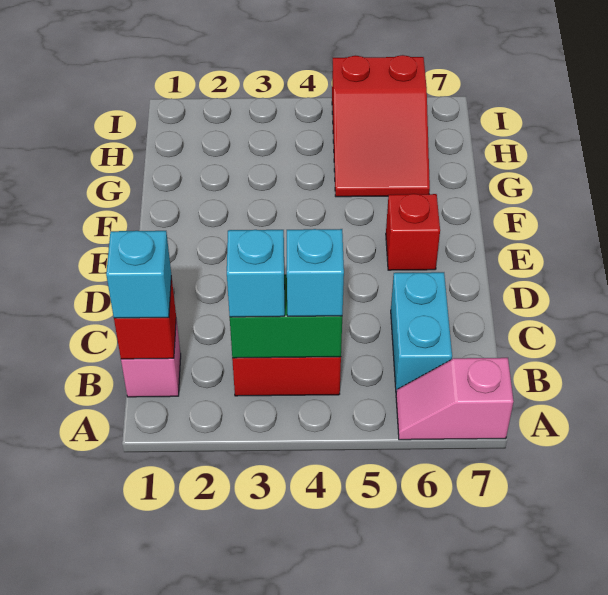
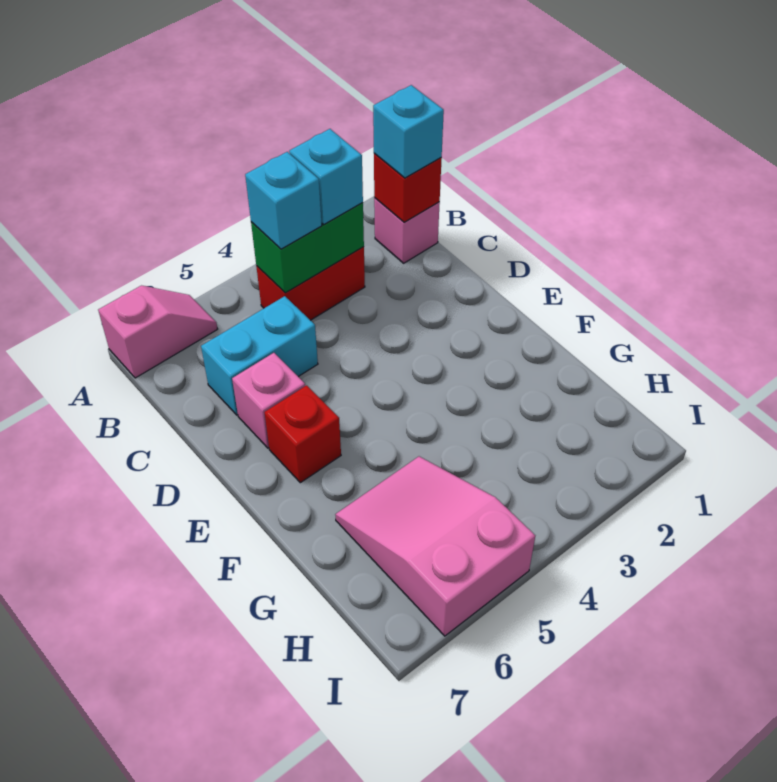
cyan brick B6:C6 level 1 -> cyan brick C5:C6 level 1
none -> pink brick D6 level 1
red slope G5:I6 level 1 top I -> pink slope G5:I6 level 1 top I

